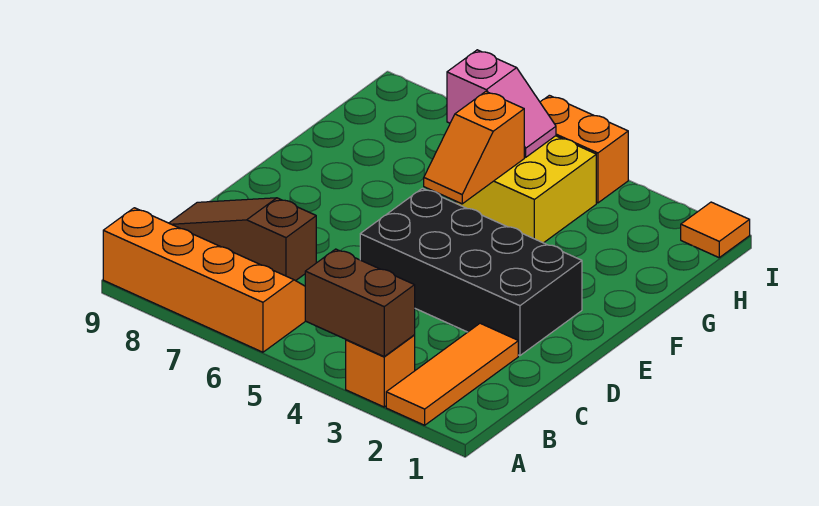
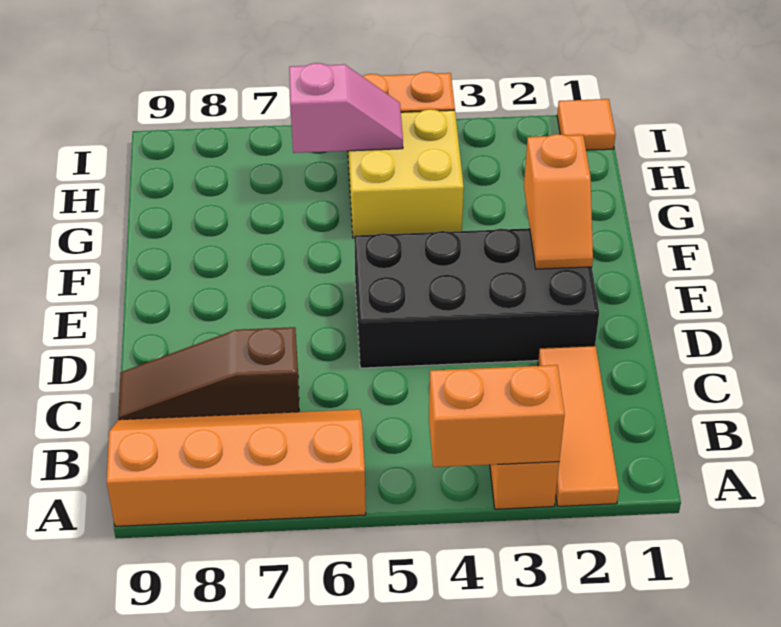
brown brick A3:A4 level 2 -> orange brick A3:A4 level 2
orange slope F5:G5 level 2 top G -> orange slope E2:F2 level 2 top F

